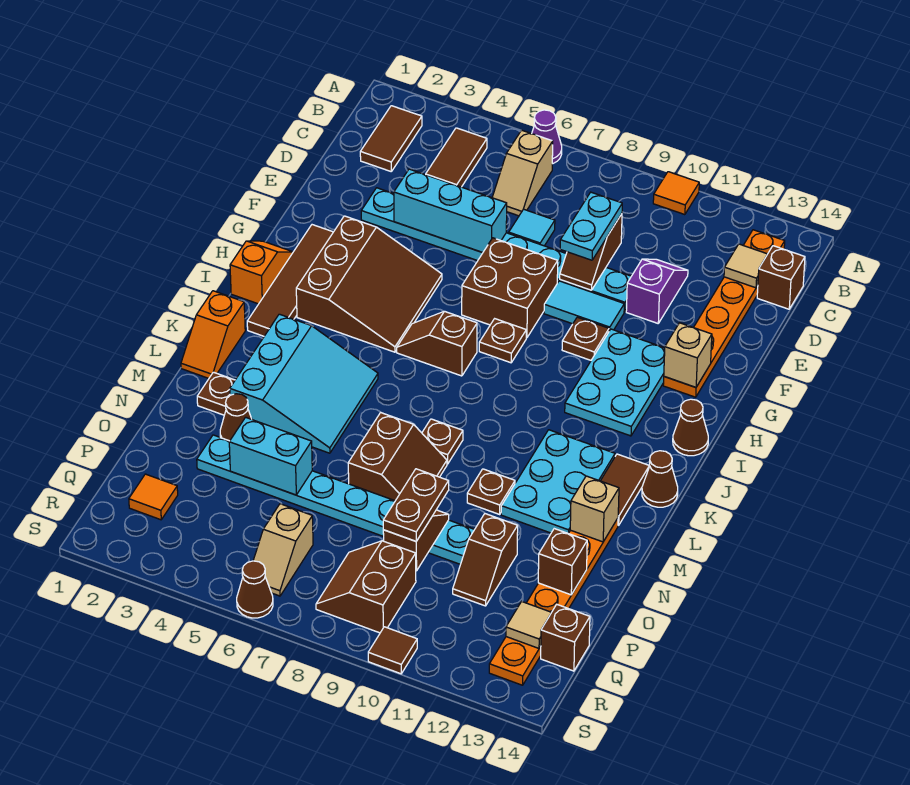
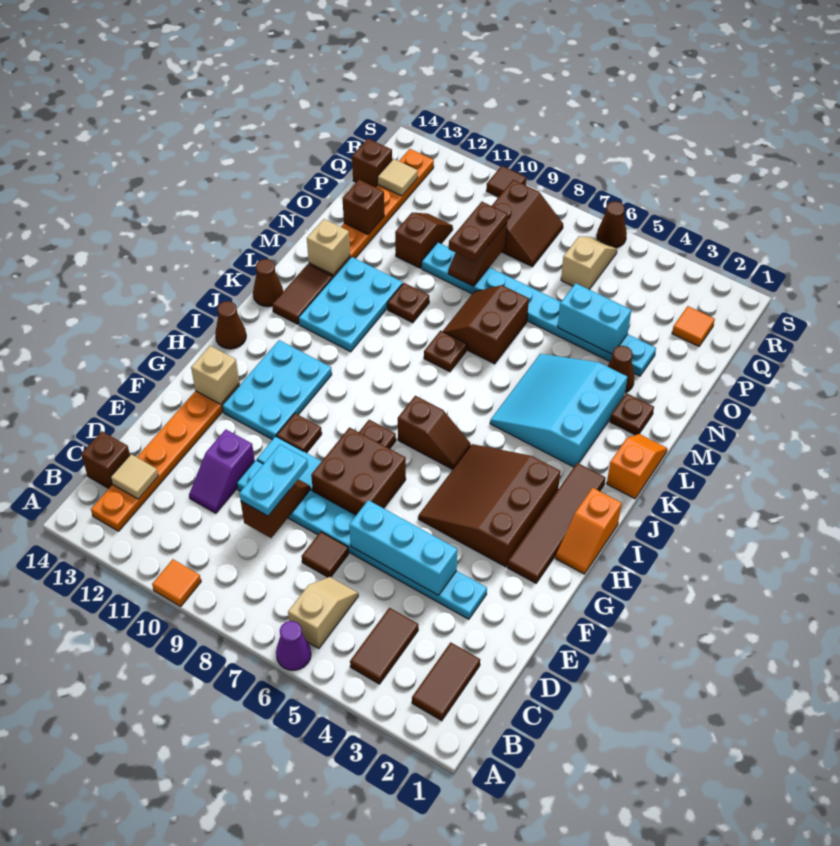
cyan tile D7 level 1 -> brown tile D7 level 1

